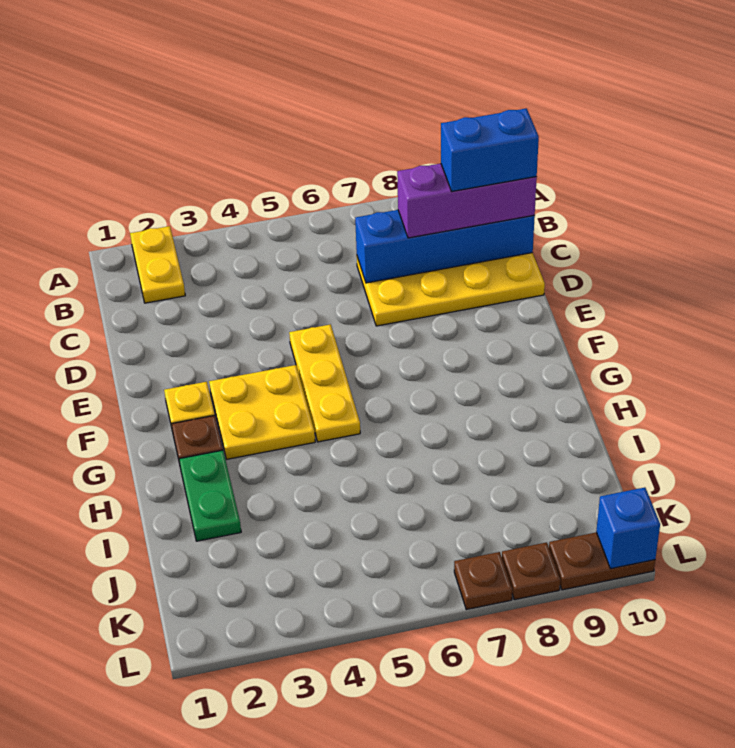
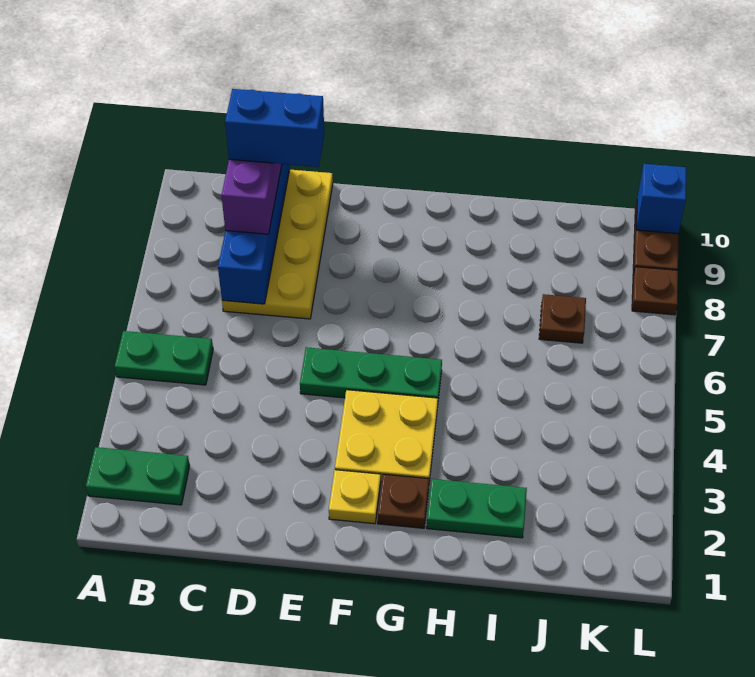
yellow plate A2:B2 level 1 -> green plate A2:B2 level 1
none -> green plate A5:B5 level 1
blue brick C9:C10 level 4 -> blue brick C9:D9 level 4
yellow plate E5:G5 level 1 -> green plate E5:G5 level 1
brown plate L7 level 1 -> brown plate J7 level 1

